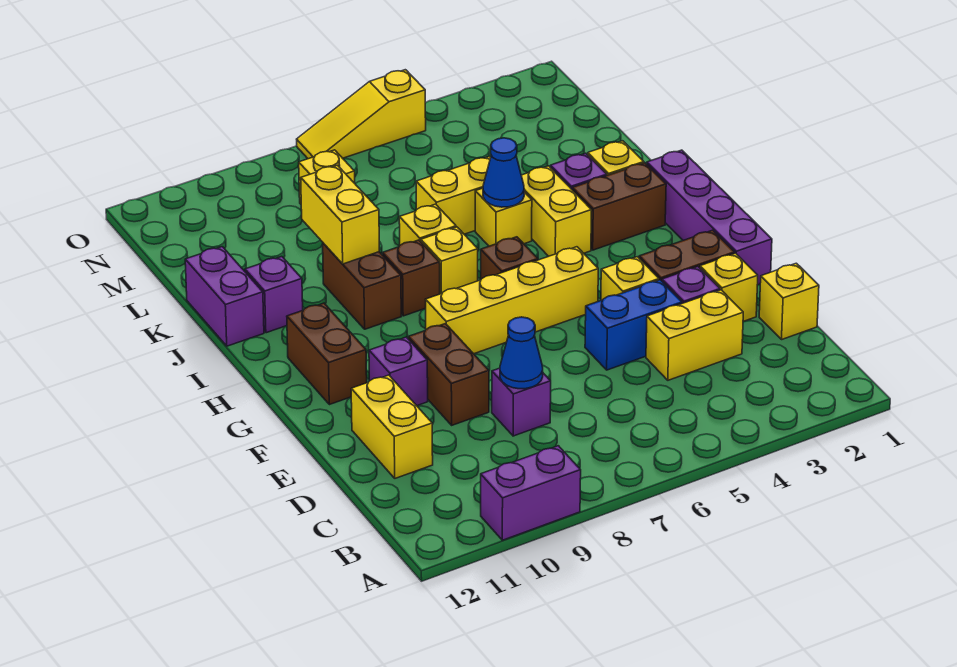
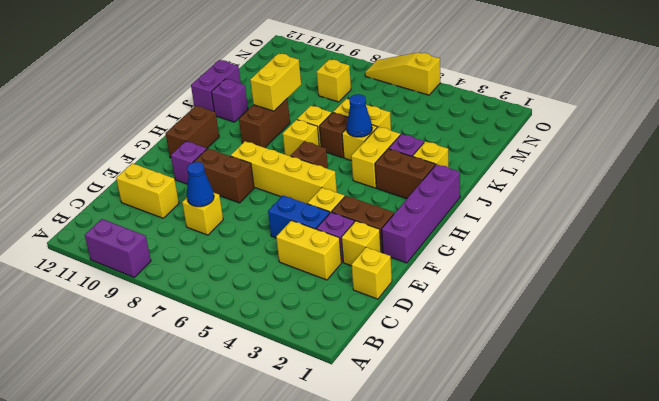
purple brick D8 level 1 -> yellow brick D8 level 1
yellow brick D11:E11 level 1 -> yellow brick D10:D11 level 1
brown brick E9:F9 level 1 -> brown brick F8:F9 level 1
brown brick I8 level 1 -> brown brick J6 level 1

